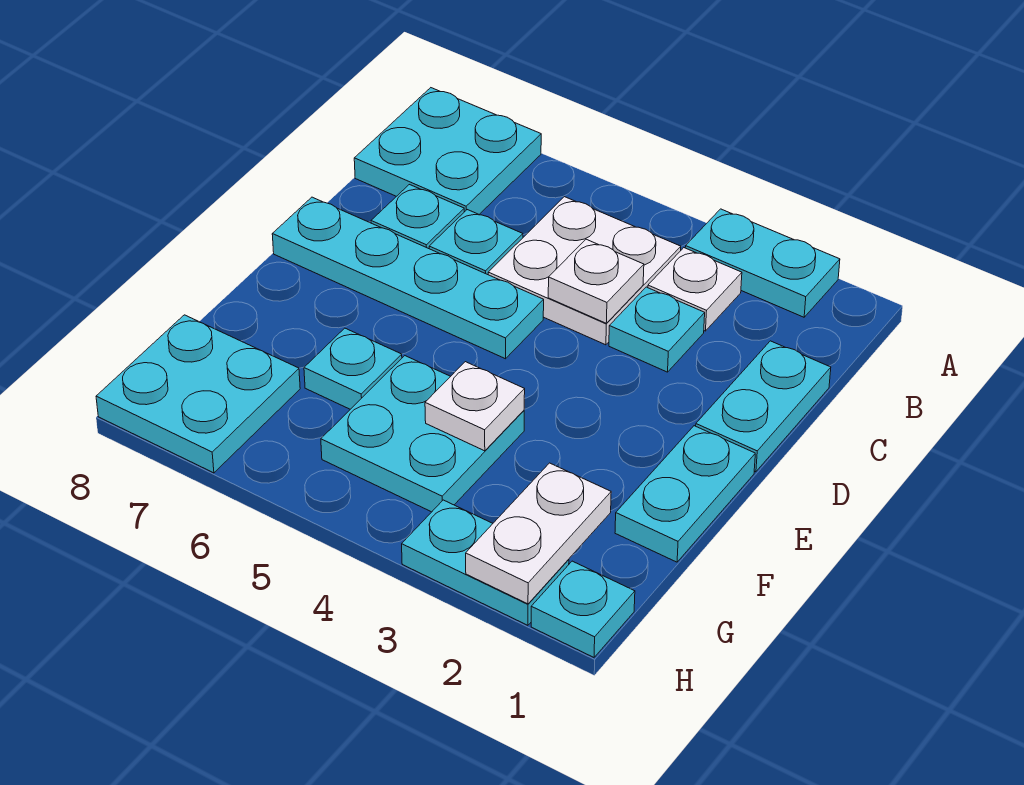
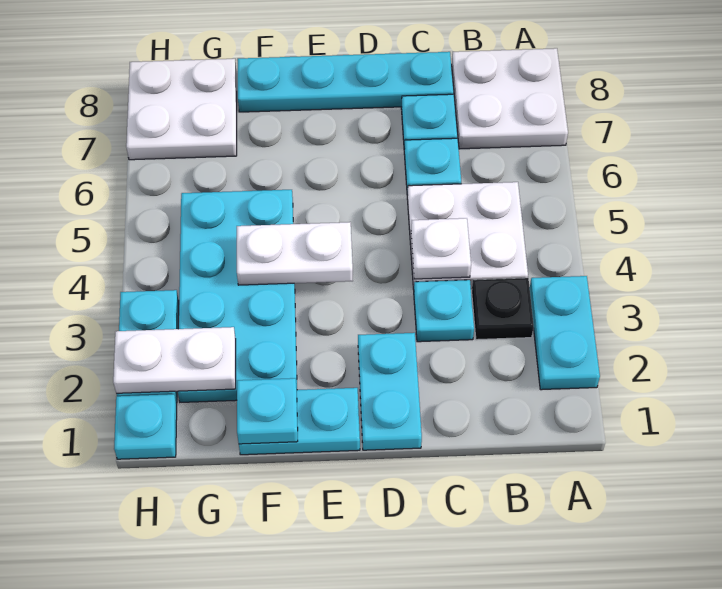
cyan plate A7:B8 level 1 -> white plate A7:B8 level 1
white plate B3 level 1 -> black plate B3 level 1
cyan plate C1:D1 level 1 -> cyan plate D1:D2 level 1
cyan plate D5:D8 level 1 -> cyan plate C8:F8 level 1
cyan plate F4:G5 level 1 -> cyan plate F2:G5 level 1
white plate F4 level 2 -> white plate E4:F4 level 2
cyan plate F6 level 1 -> cyan plate F1 level 2
cyan plate G7:H8 level 1 -> white plate G7:H8 level 1

